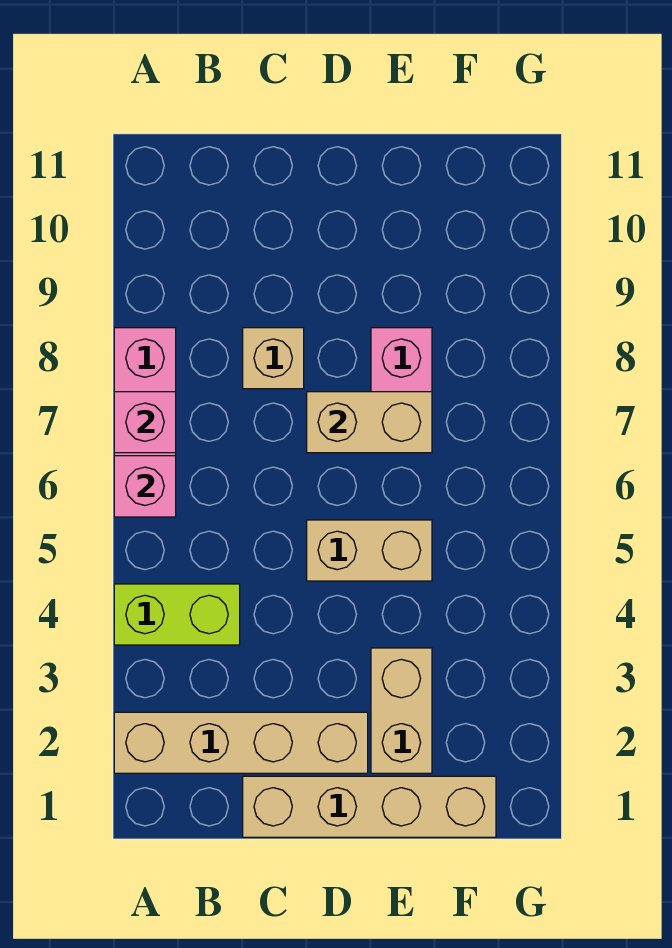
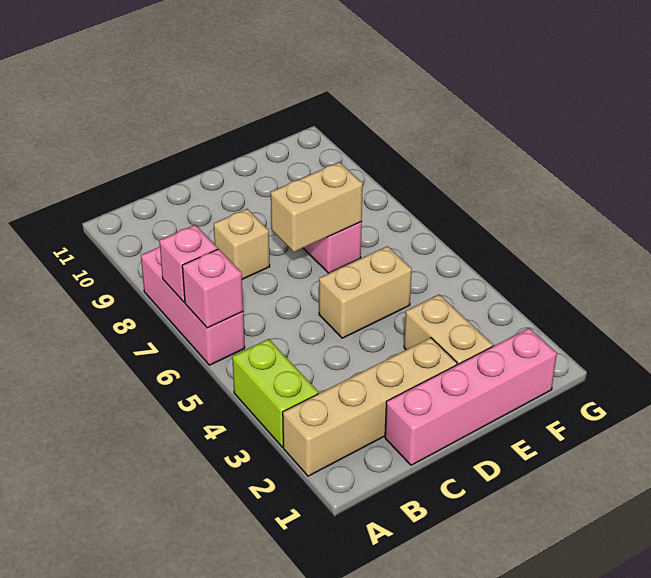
lime brick A4:B4 level 1 -> lime brick A3:A4 level 1
tan brick C1:F1 level 1 -> pink brick C1:F1 level 1

